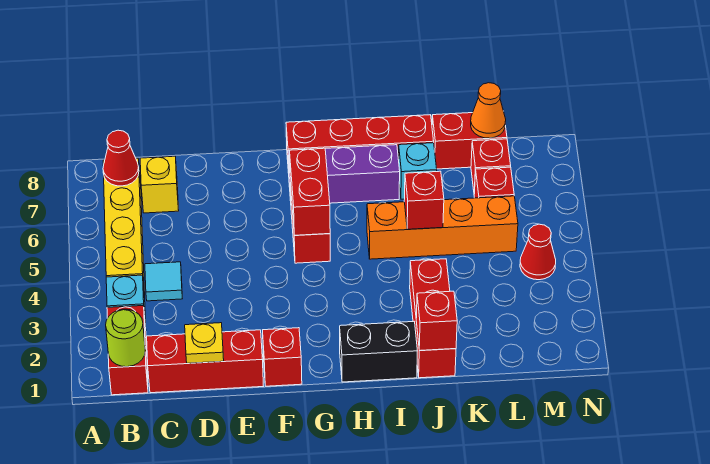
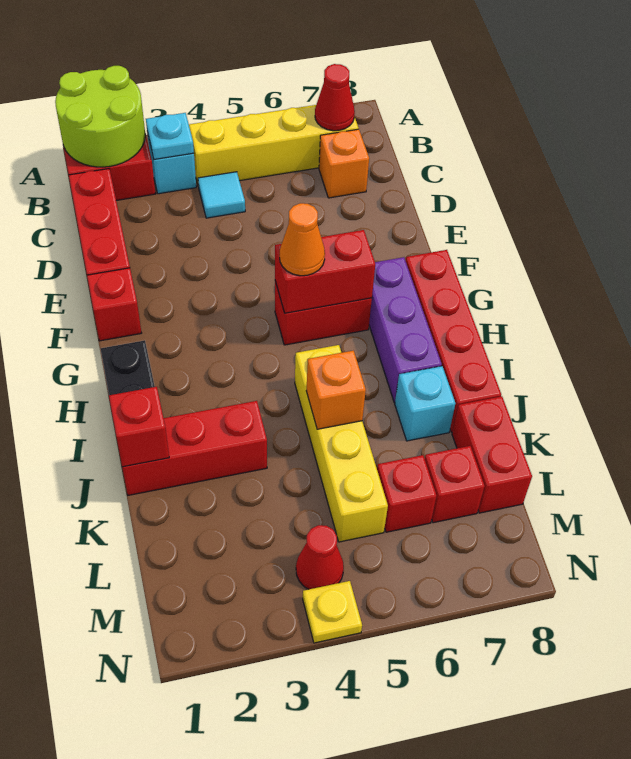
lime round brick B1 level 2 -> lime round brick A1:B2 level 2
none -> cyan plate B3 level 2
yellow brick C7 level 1 -> orange brick C7 level 1
yellow plate D1 level 2 -> yellow plate N4 level 1
orange brick I5:L5 level 1 -> yellow brick I5:L5 level 1
red brick J5 level 2 -> orange brick J5 level 2
orange cone L8 level 2 -> orange cone G5 level 3

